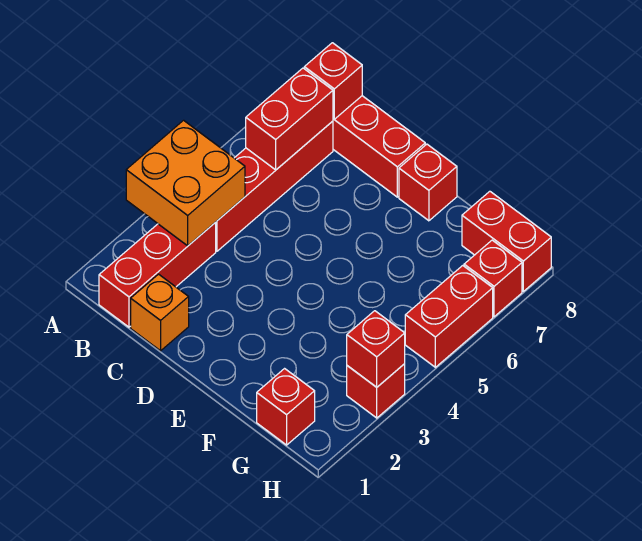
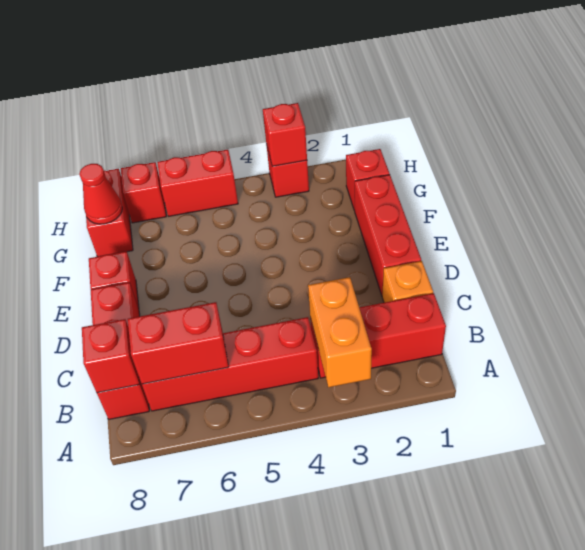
orange brick A3:B4 level 2 -> orange brick A3:B3 level 2
none -> red brick D1:F1 level 1
none -> red cone G8 level 2

